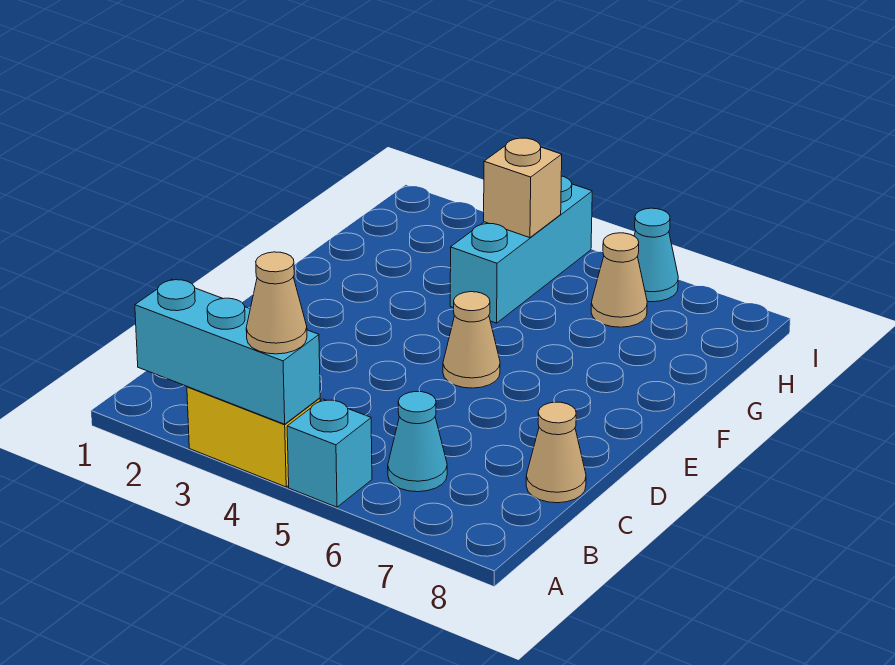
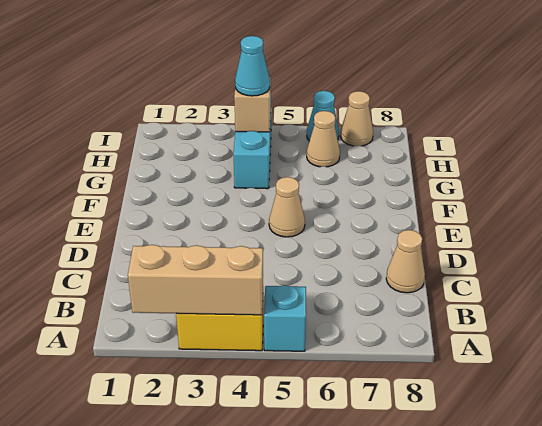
cyan brick A2:A4 level 2 -> tan brick A2:A4 level 2
tan cone A4 level 3 -> tan cone I7 level 1
cyan cone B6 level 1 -> cyan cone H4 level 3

